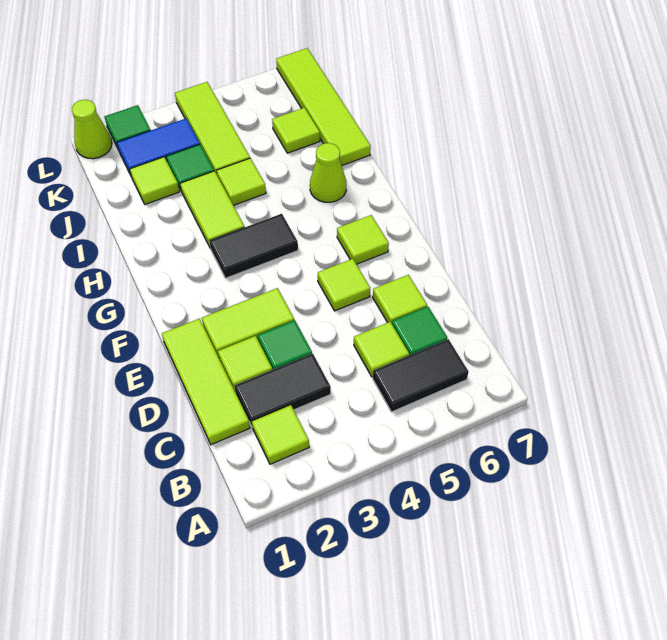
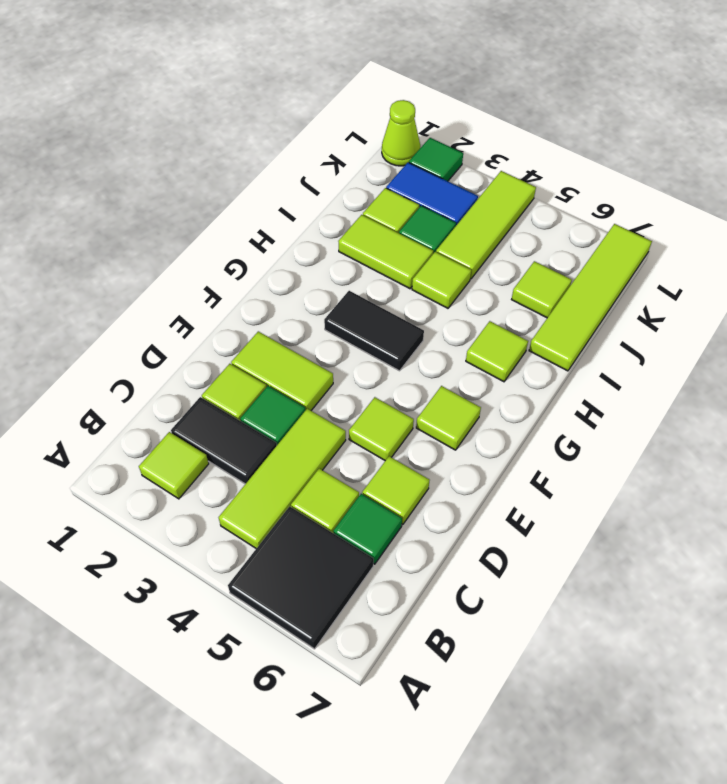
black tile B5:B6 level 1 -> black tile A5:B6 level 1
lime tile C1:E1 level 1 -> lime tile B4:D4 level 1
lime tile H3:I3 level 1 -> lime tile I2:I3 level 1
lime cone H6 level 1 -> lime tile H6 level 1

